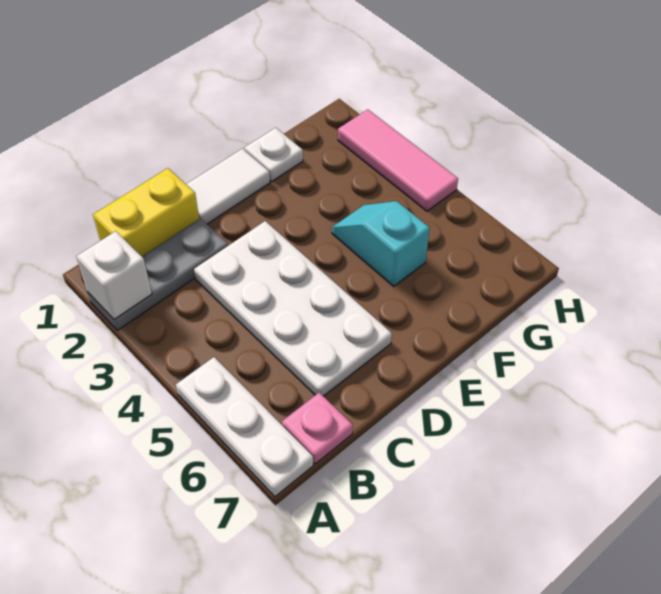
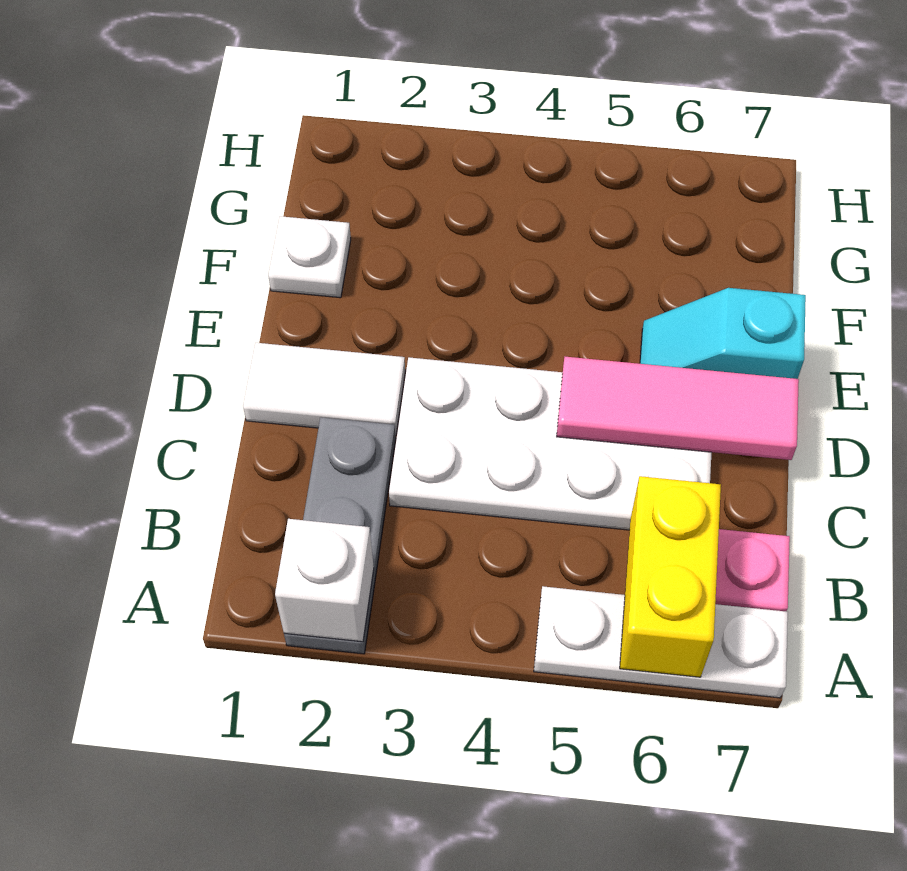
yellow brick B1:C1 level 1 -> yellow brick A6:B6 level 2
white tile D1:E1 level 1 -> white tile D1:D2 level 1
cyan slope F4:F5 level 1 top 5 -> cyan slope E6:E7 level 1 top 7
pink tile H2:H4 level 1 -> pink tile D5:D7 level 2

